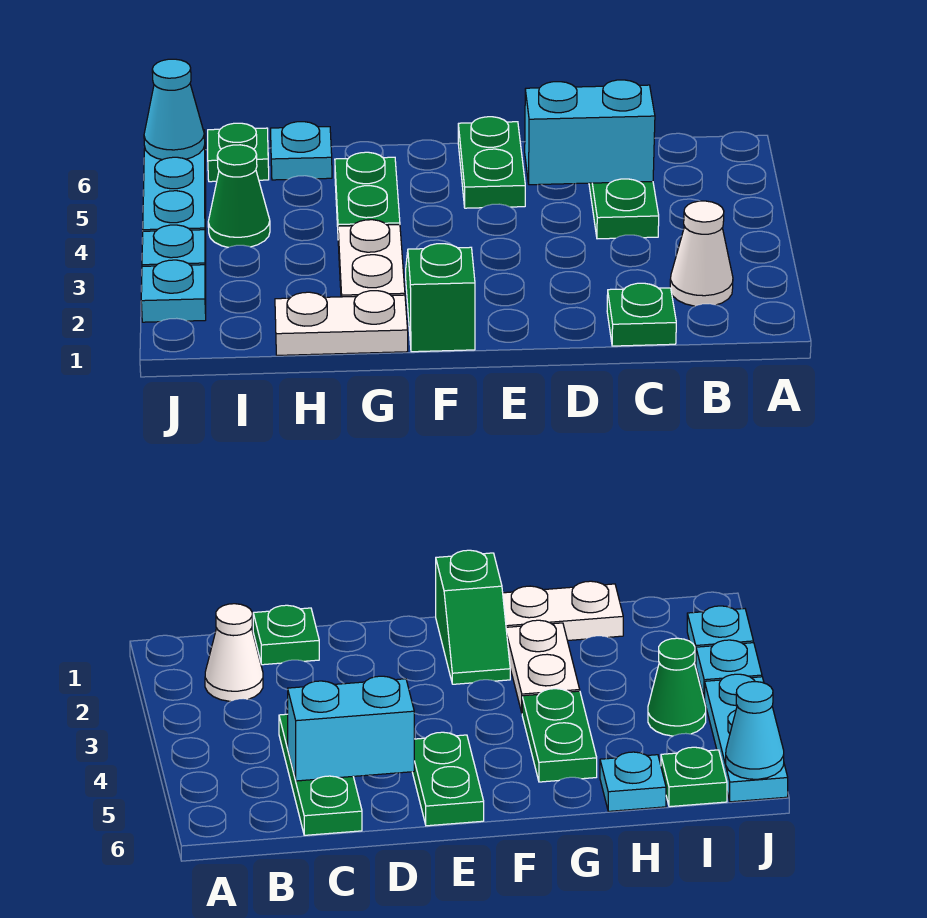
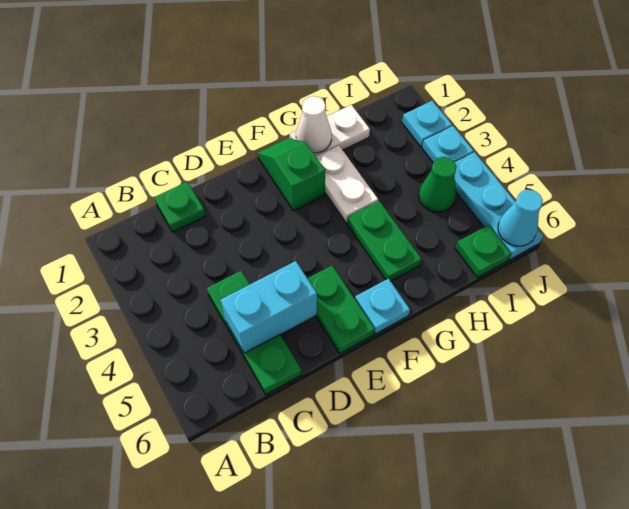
white cone B2 level 1 -> white cone G1 level 2
green slope F1:F2 level 1 top 1 -> green slope F1:F2 level 1 top 2
cyan plate H6 level 1 -> cyan plate F6 level 1

